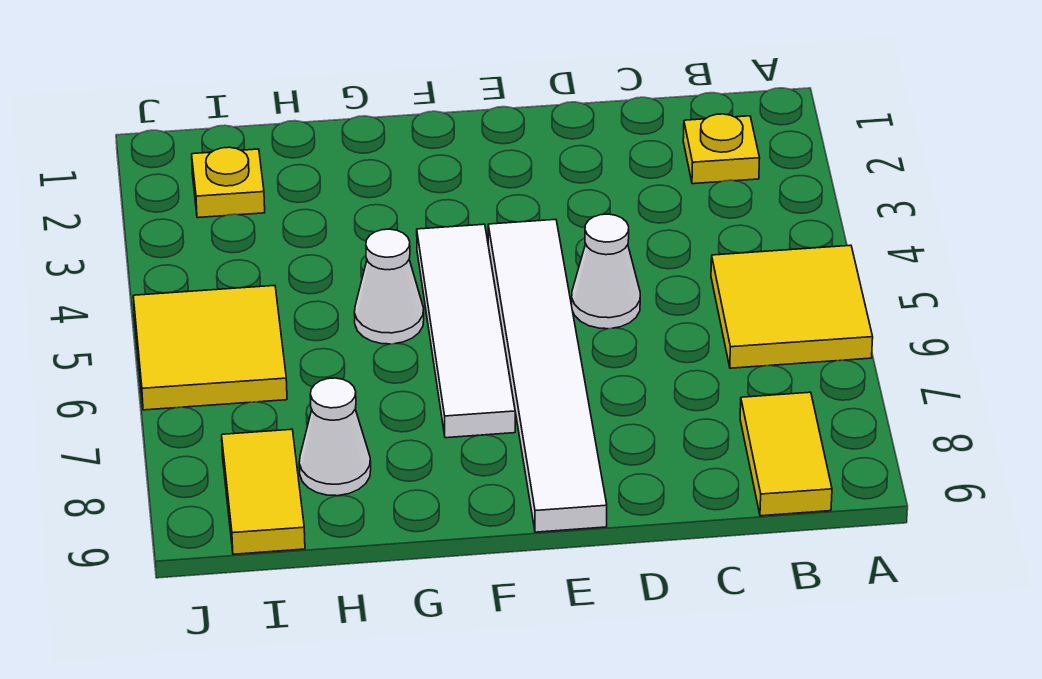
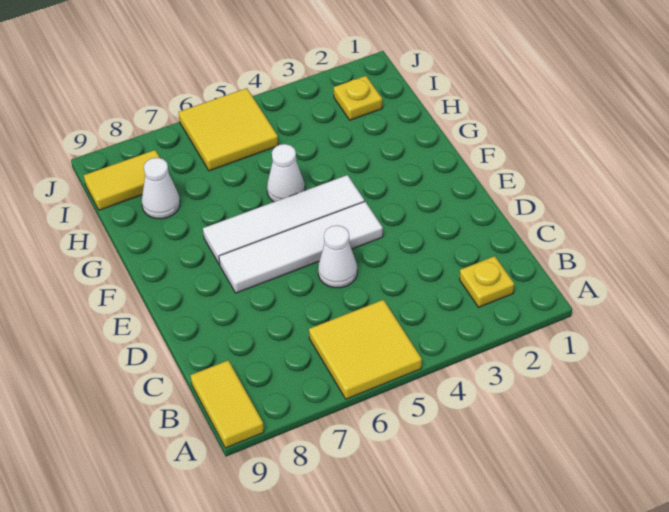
yellow tile B8:B9 level 1 -> yellow tile A9:B9 level 1
white tile E4:E9 level 1 -> white tile E4:E7 level 1

